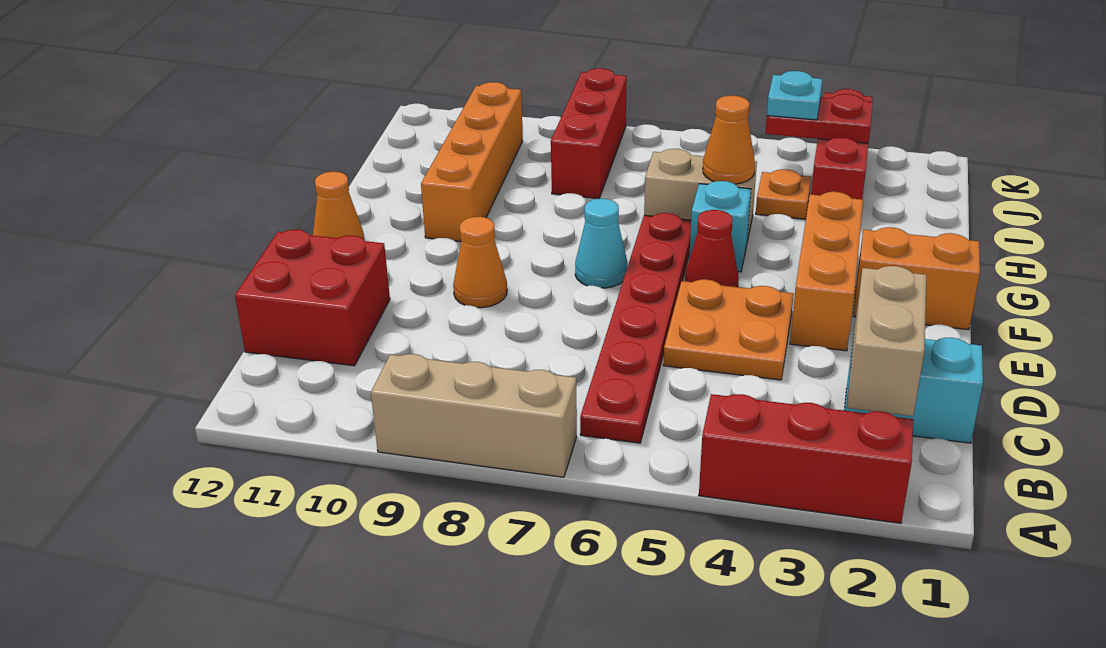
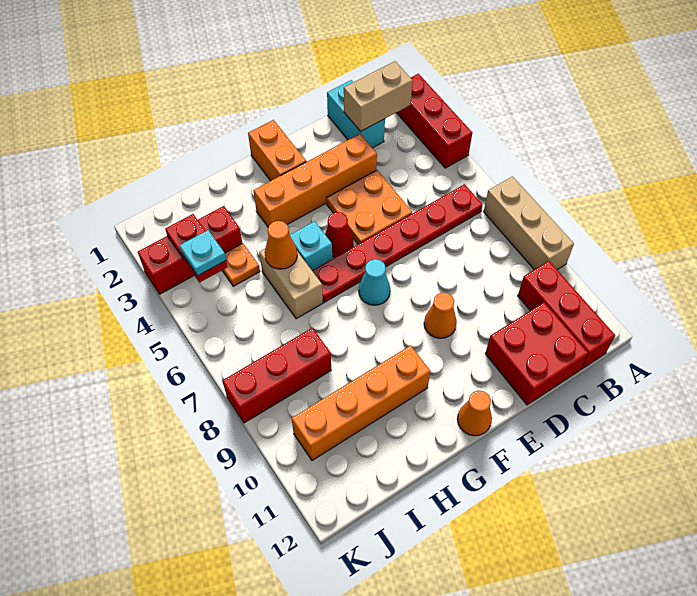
none -> red brick B10:B12 level 1
orange brick E3:G3 level 1 -> orange brick D3:G3 level 1

